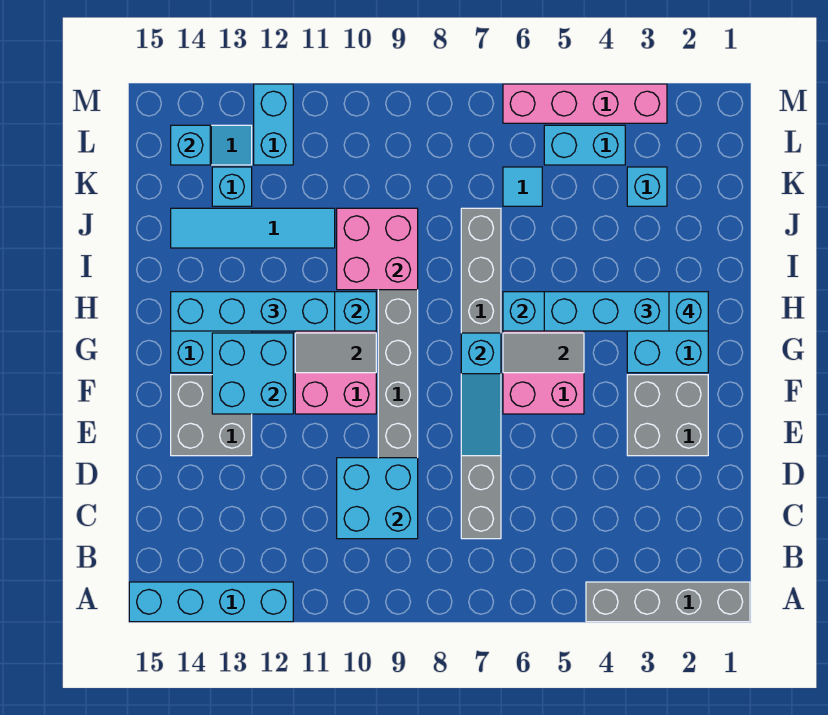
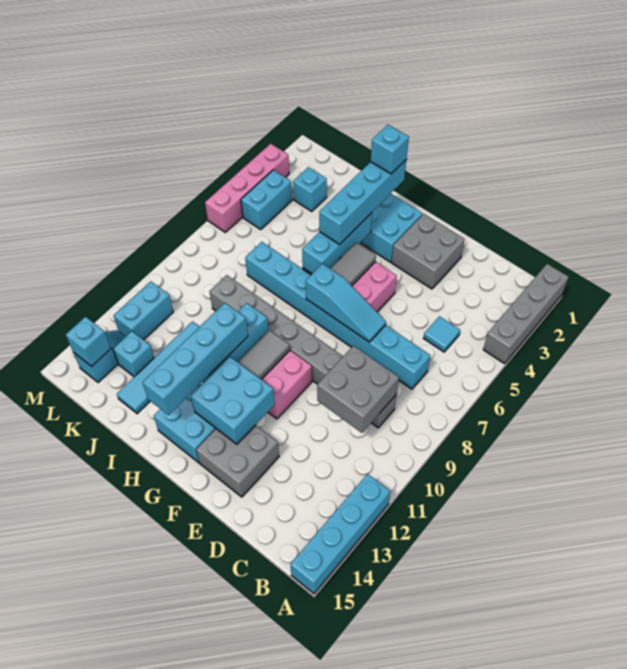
grey brick C7:J7 level 1 -> cyan brick C7:J7 level 1
cyan brick C9:D10 level 2 -> grey brick C9:D10 level 2
pink brick I9:J10 level 2 -> none
cyan tile K6 level 1 -> cyan tile C5 level 1
cyan brick L12:M12 level 1 -> cyan brick L11:L12 level 1

